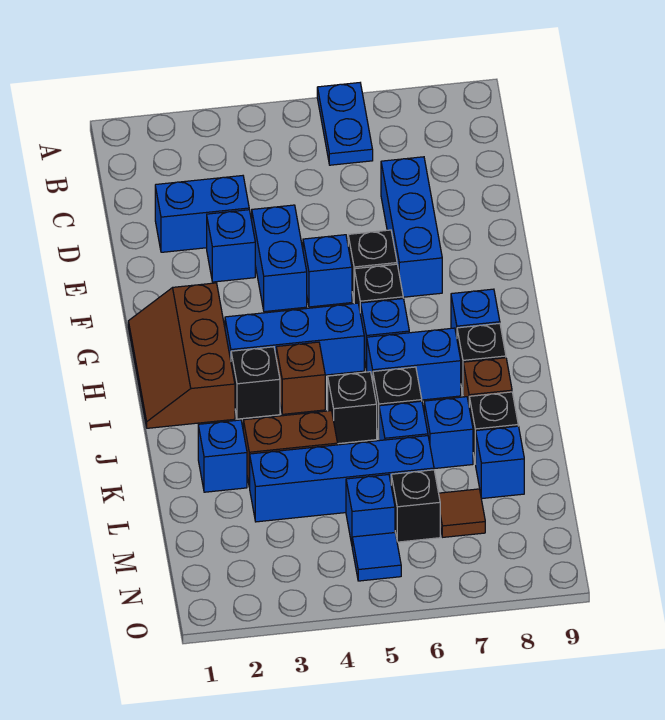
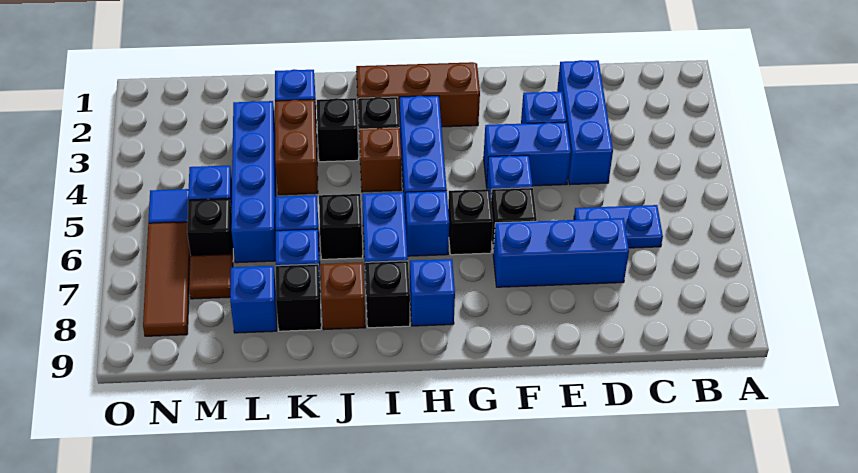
blue plate A6:B6 level 1 -> blue plate C6:D6 level 1
blue brick D2:D3 level 1 -> blue brick D2:D4 level 1
black brick J5 level 1 -> black brick J3 level 1
none -> brown tile N6:N8 level 1

